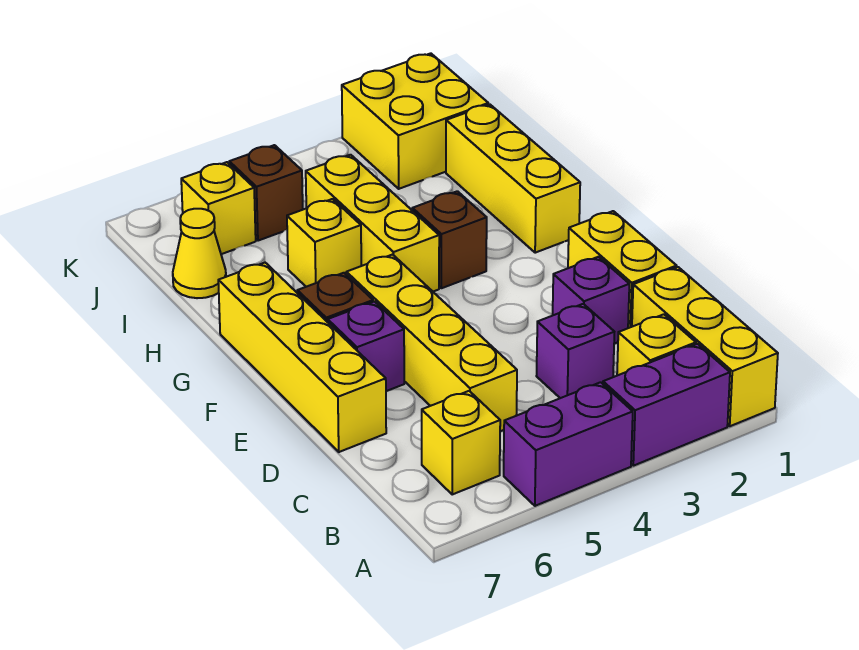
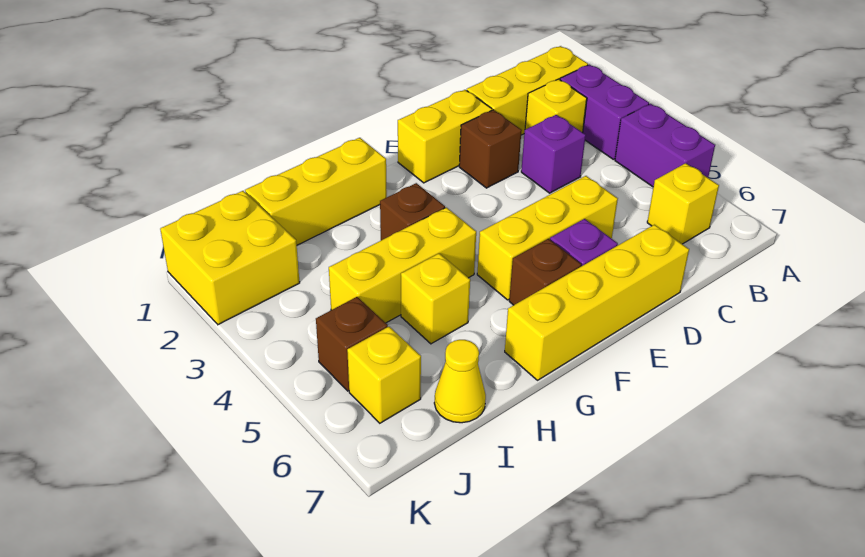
yellow brick C5:F5 level 1 -> yellow brick D5:F5 level 1
purple brick D2 level 1 -> brown brick D2 level 1

